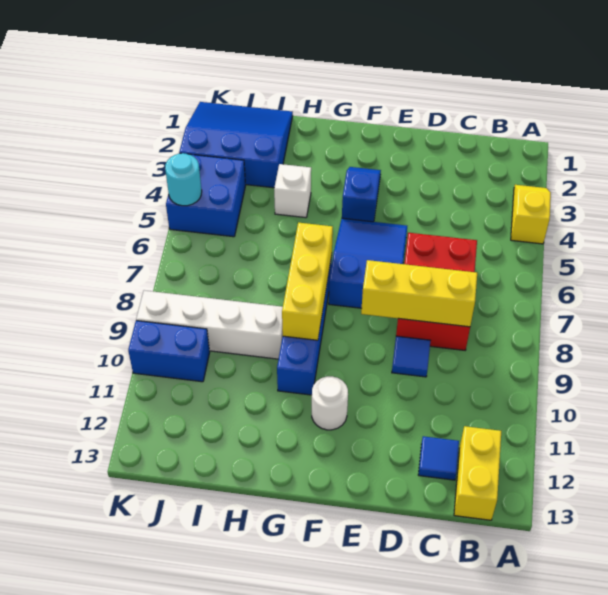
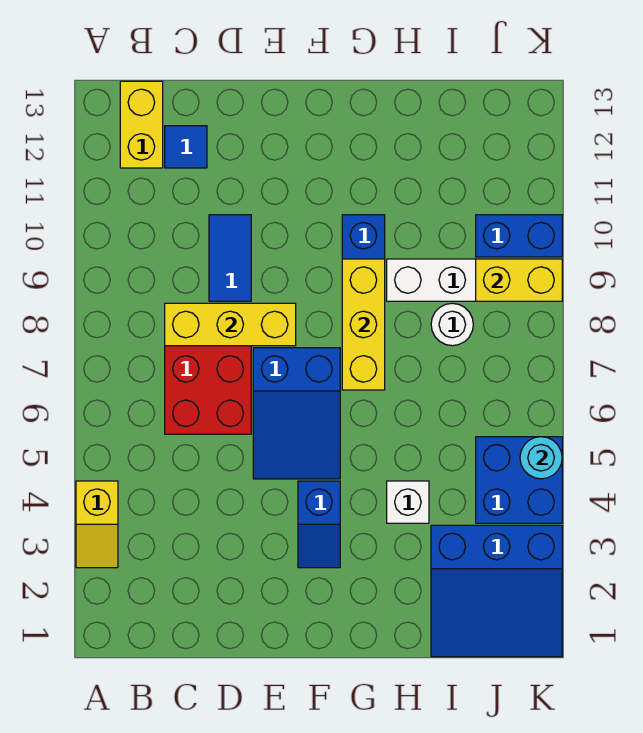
blue tile D9 level 1 -> blue tile D9:D10 level 1
white round brick F11 level 1 -> white round brick I8 level 1
none -> yellow brick J9:K9 level 2

